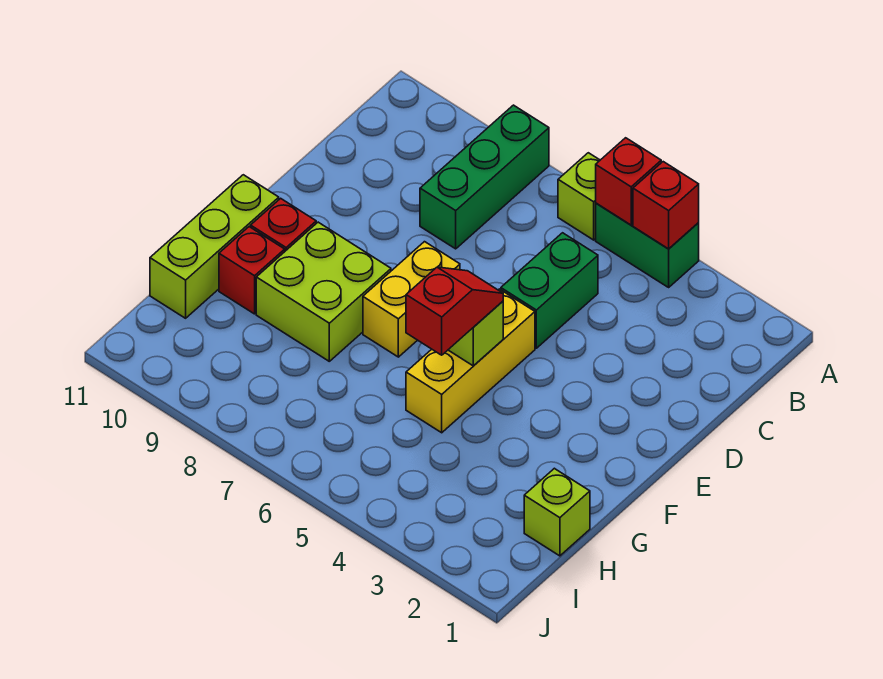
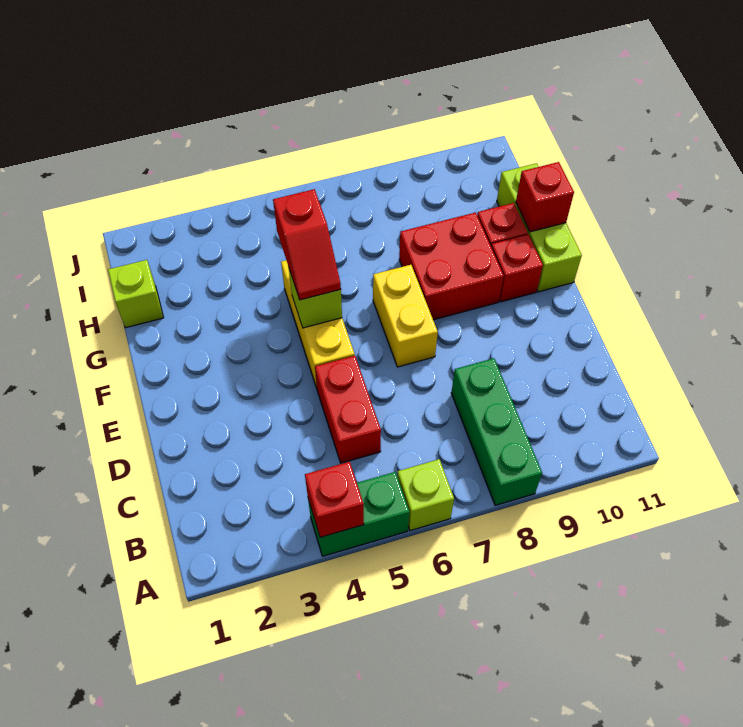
red brick A5 level 2 -> red brick G11 level 2
green brick C5:D5 level 1 -> red brick C5:D5 level 1
lime brick F8:G9 level 1 -> red brick F8:G9 level 1

